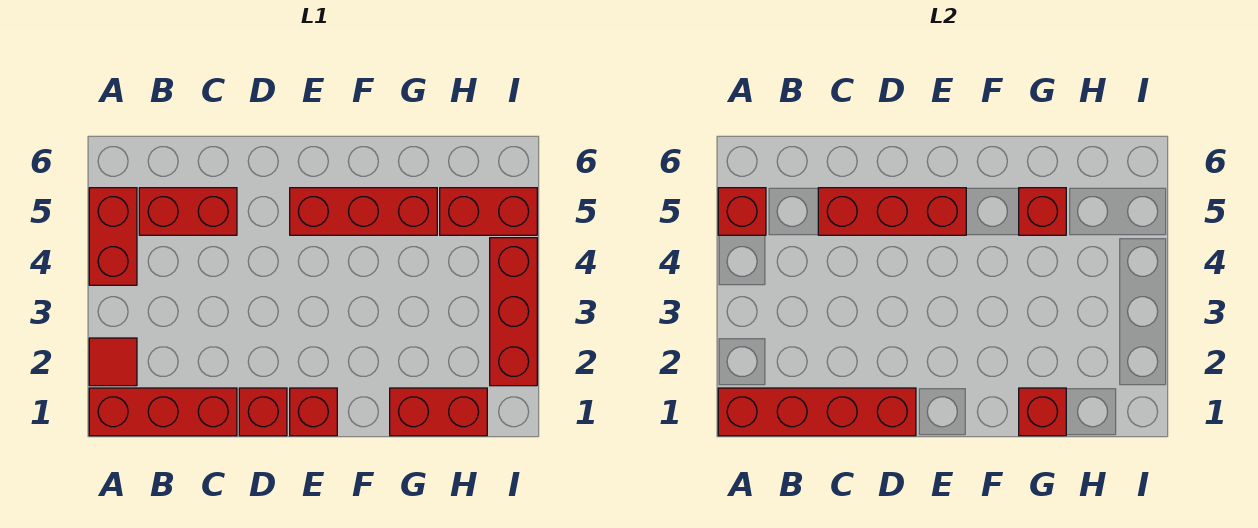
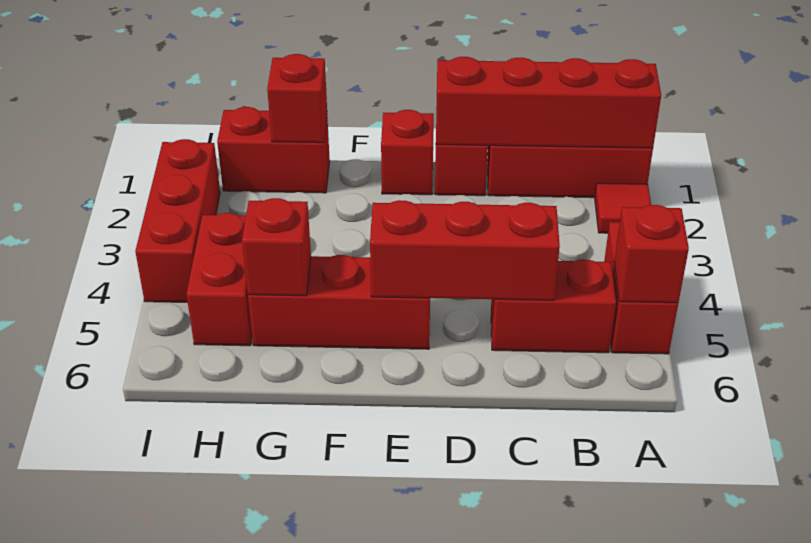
red brick H5:I5 level 1 -> red brick H4:H5 level 1

